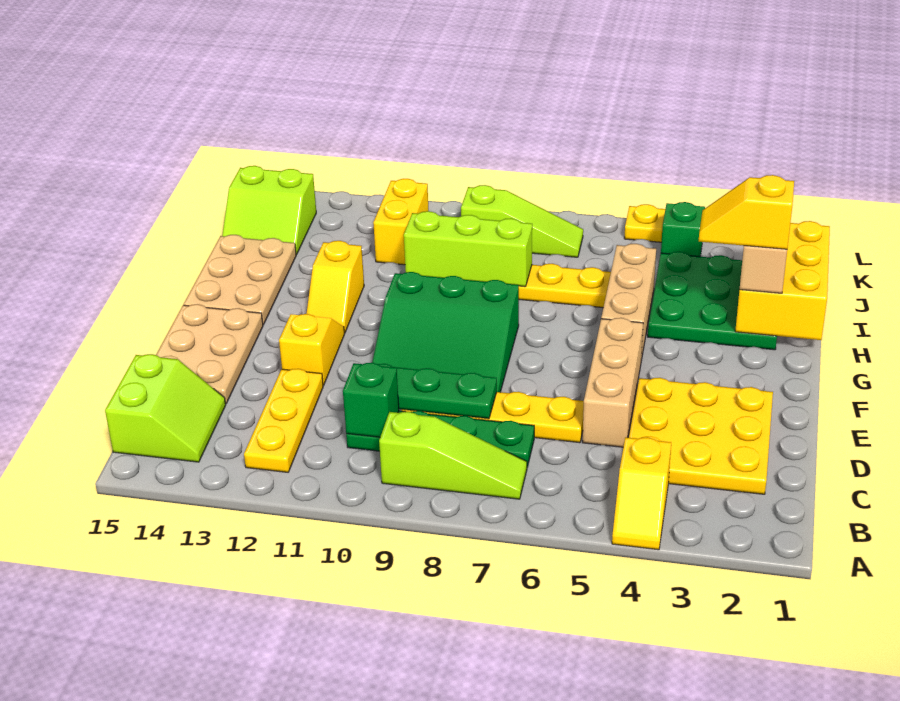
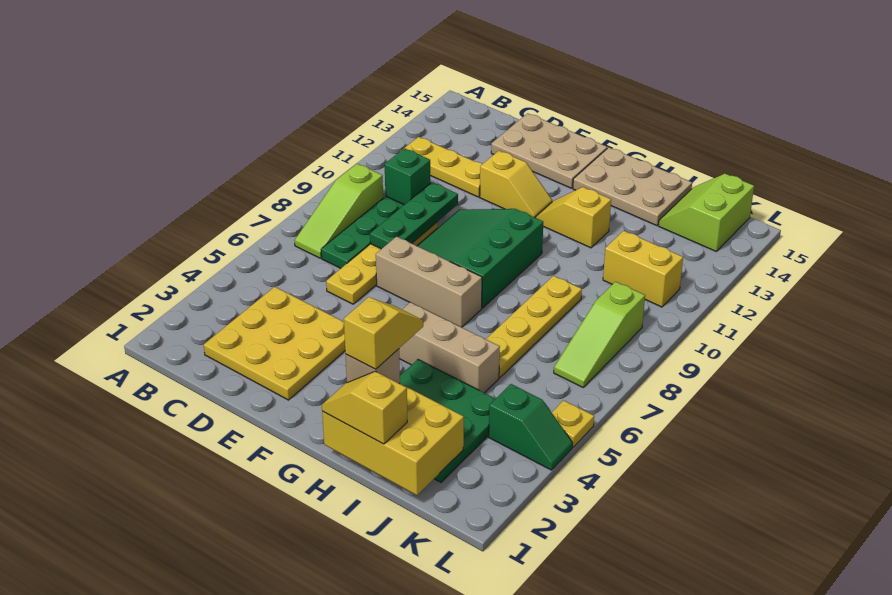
yellow slope A4:B4 level 1 top B -> yellow slope H1:I1 level 3 top I
lime slope B14:C15 level 1 top 15 -> none
tan brick D5:F5 level 1 -> tan brick E7:G7 level 1
lime brick I8:I10 level 2 -> none

